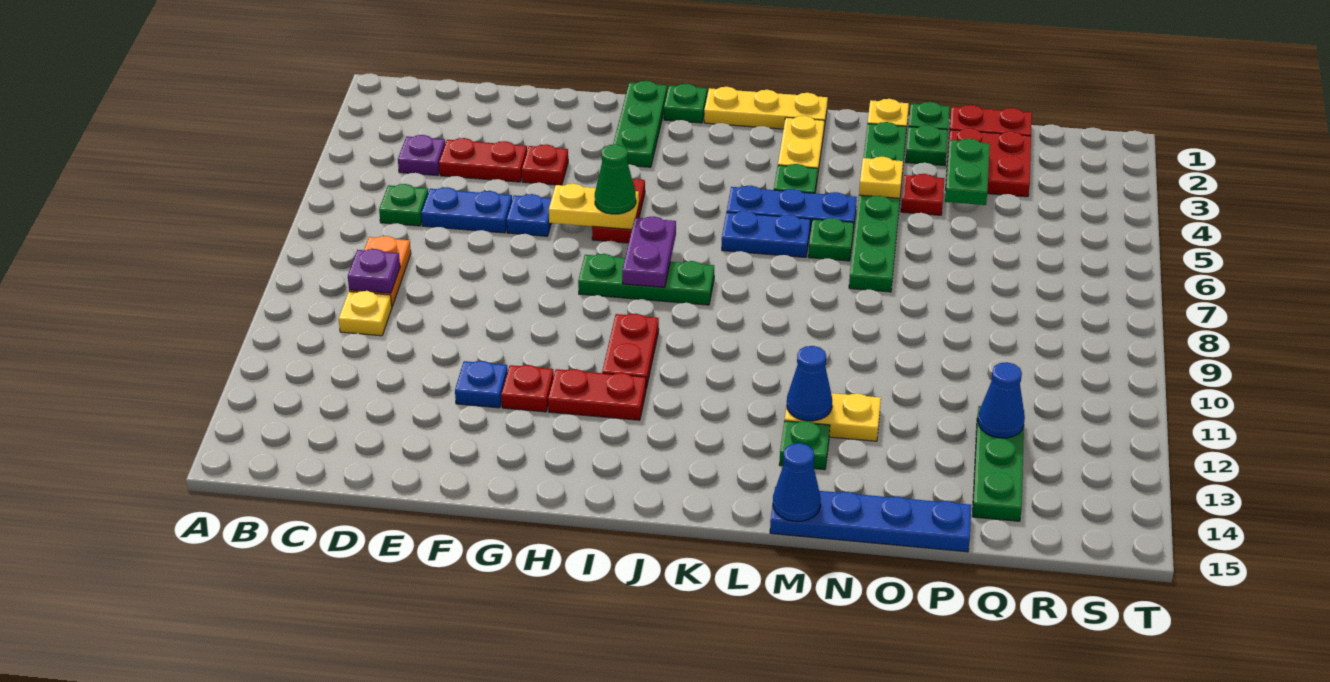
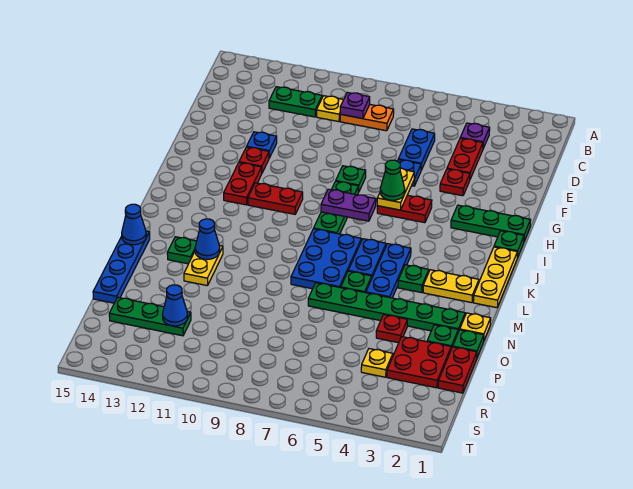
green plate C6 level 1 -> green plate G8 level 1
none -> blue plate K7:M8 level 1
yellow plate N4 level 2 -> yellow plate Q4 level 1
green plate P3:P4 level 2 -> green plate C11:C12 level 1

